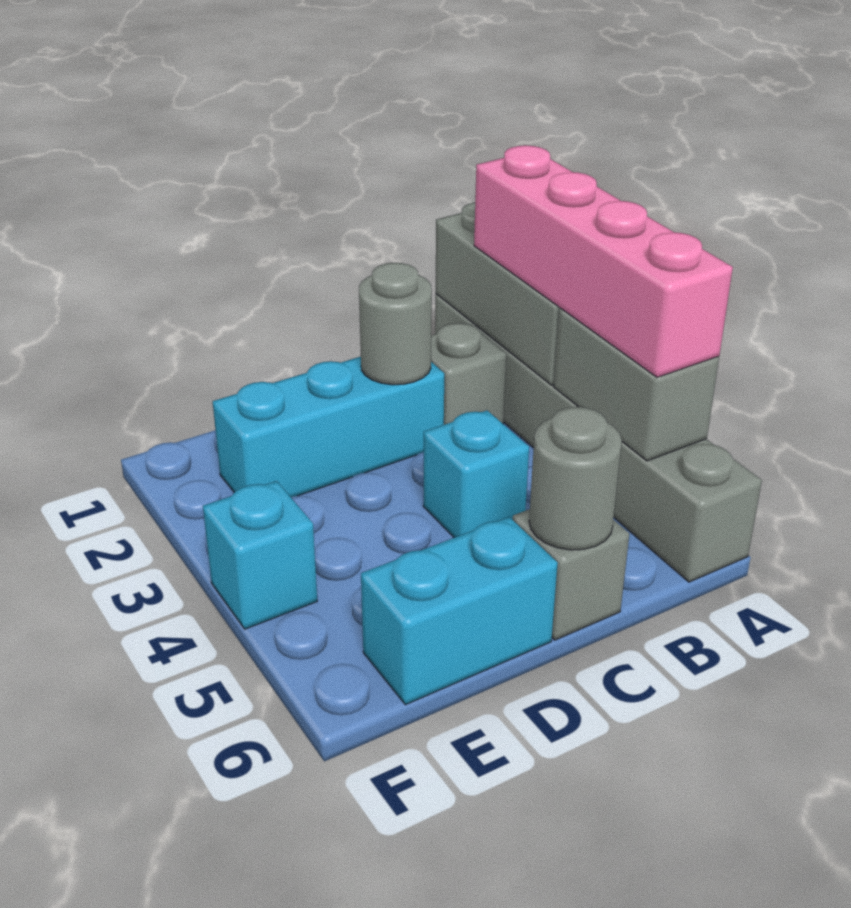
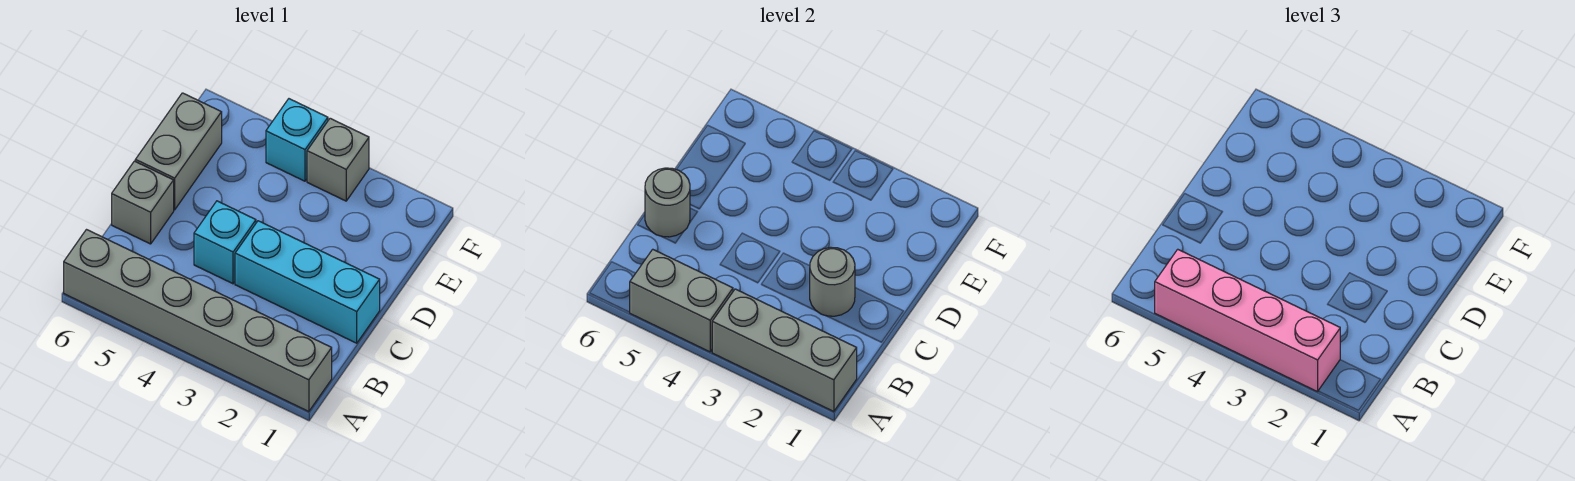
grey brick B2 level 1 -> grey brick F3 level 1
cyan brick C2:E2 level 1 -> cyan brick C1:C3 level 1
cyan brick D6:E6 level 1 -> grey brick D6:E6 level 1

